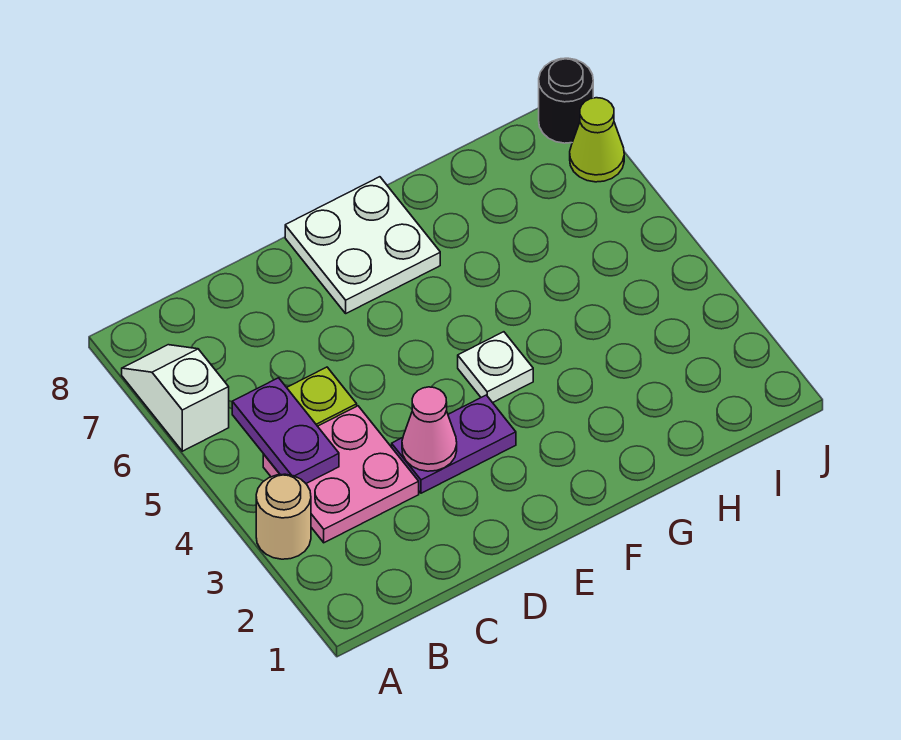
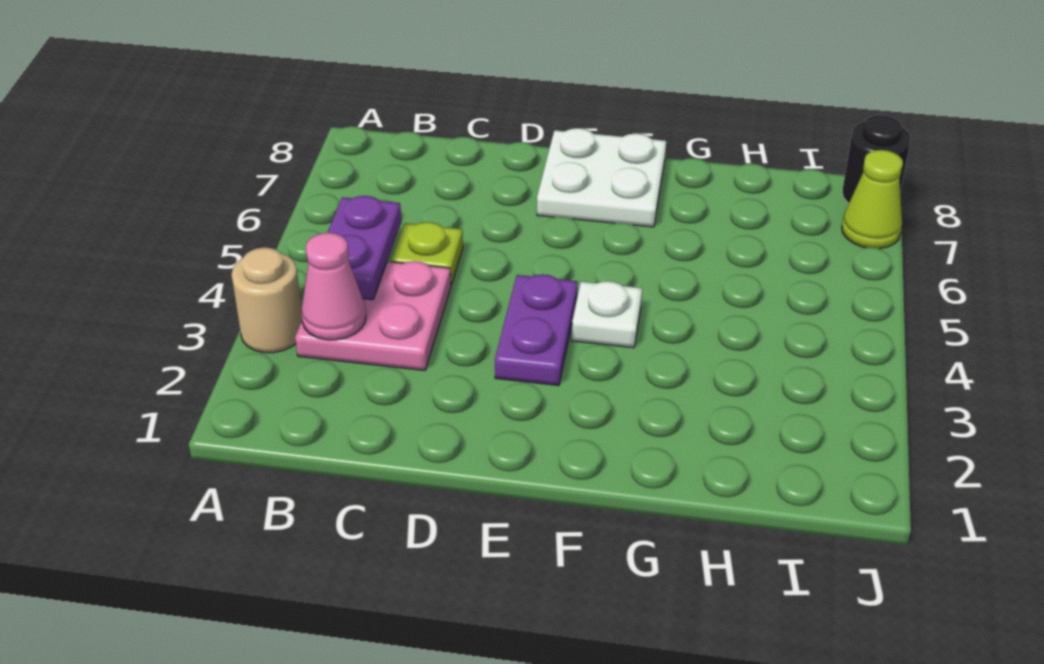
white slope A6:A7 level 1 top 6 -> none
purple plate D3:E3 level 1 -> purple plate E3:E4 level 1
pink cone D3 level 2 -> pink cone B3 level 2

